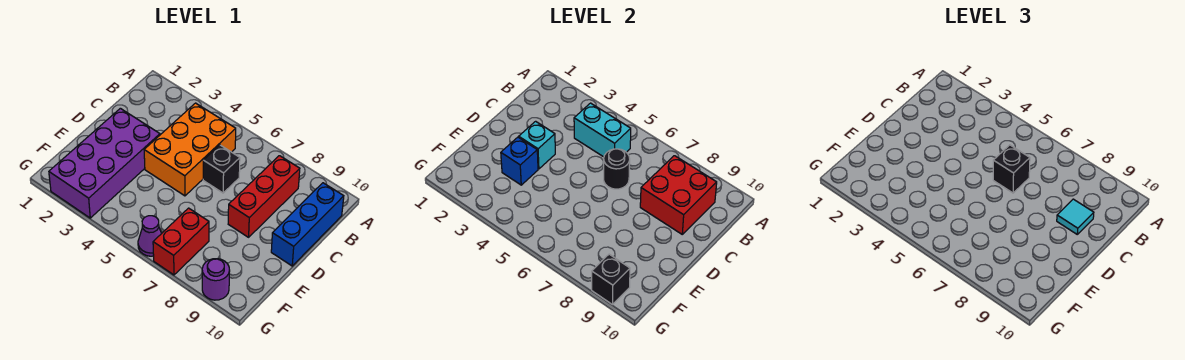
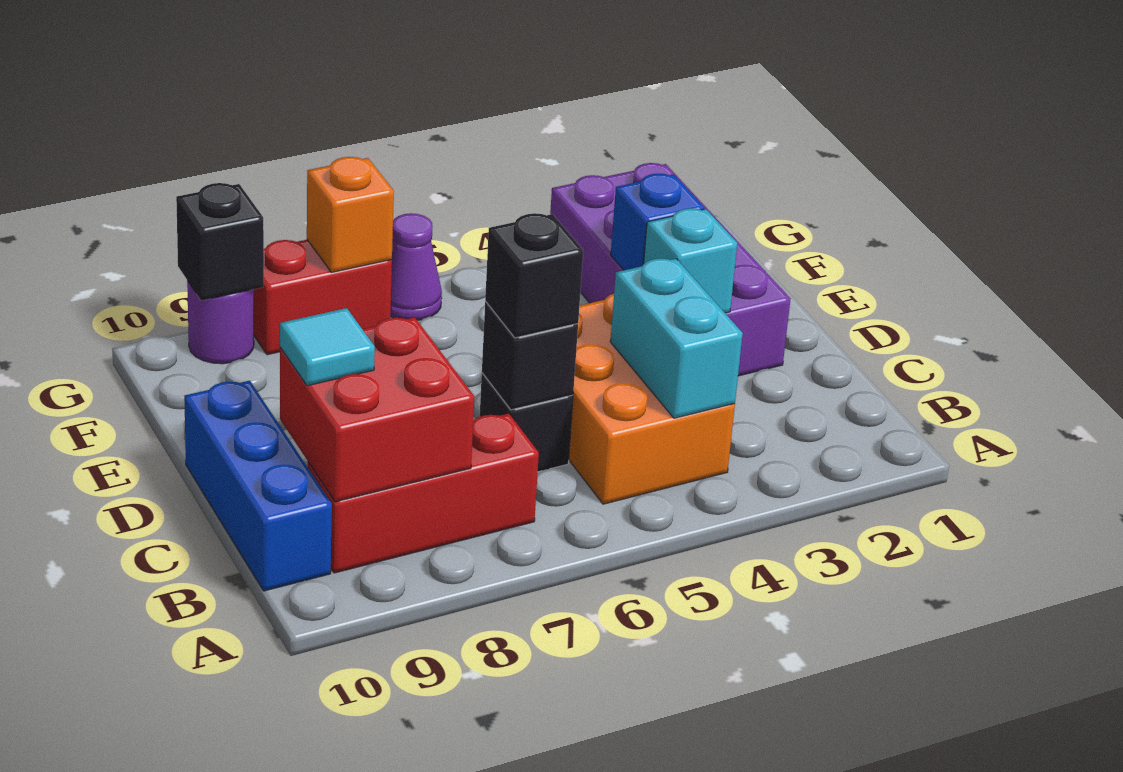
cyan brick B4:B5 level 2 -> cyan brick B4:C4 level 2
red brick B8:D8 level 1 -> red brick B7:B9 level 1
black round brick C6 level 2 -> black brick C6 level 2
red brick F7:G7 level 1 -> red brick G7:G8 level 1
none -> orange brick G7 level 2

